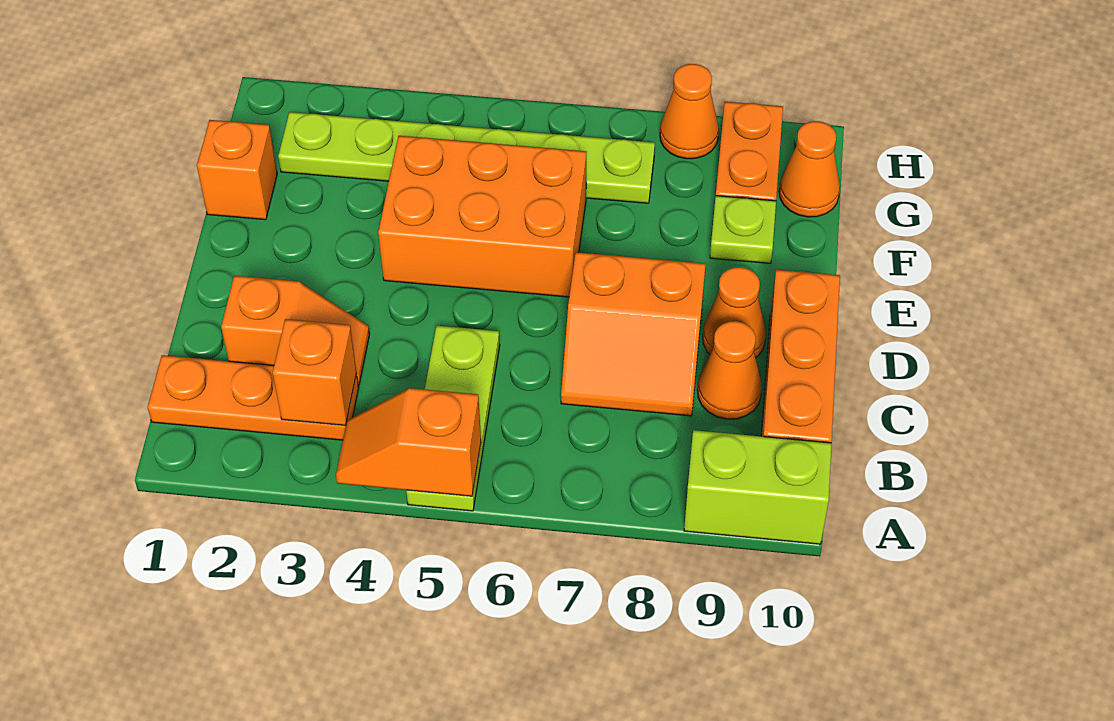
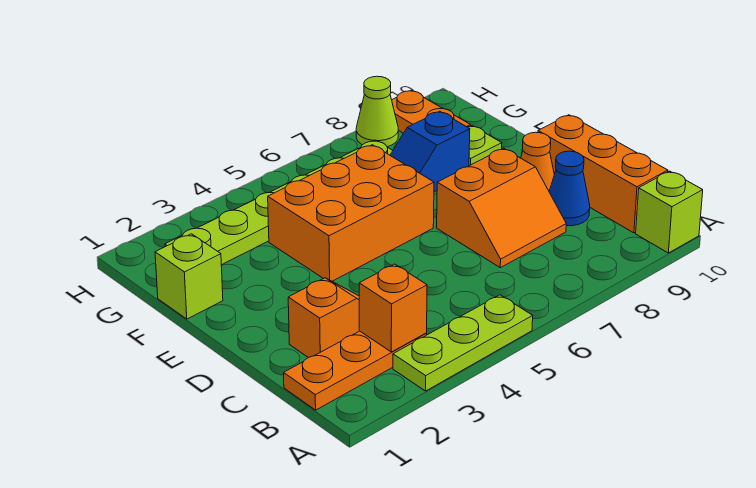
orange slope A4:A5 level 2 top 5 -> none
lime plate A5:C5 level 1 -> lime plate A3:A5 level 1
lime brick A9:A10 level 1 -> lime brick A10 level 1
orange cone C9 level 1 -> blue cone C9 level 1
orange brick F1 level 1 -> lime brick F1 level 1
none -> blue slope F7:F8 level 1 top 8
orange cone G10 level 1 -> none
orange cone H8 level 1 -> lime cone H8 level 1

